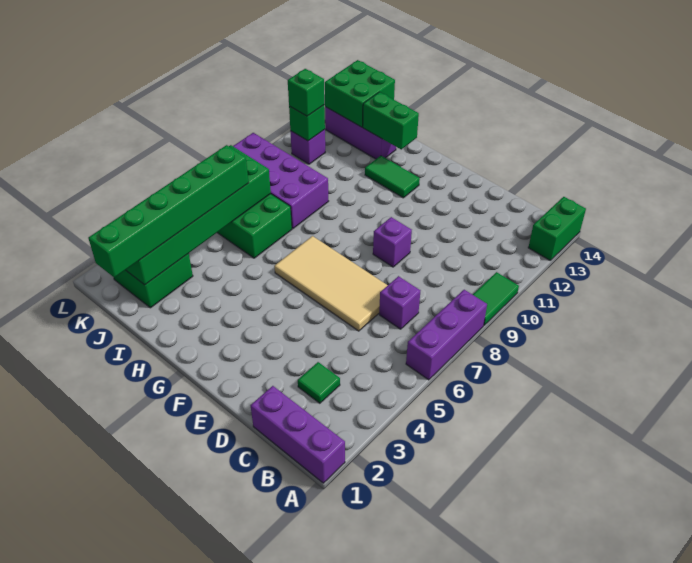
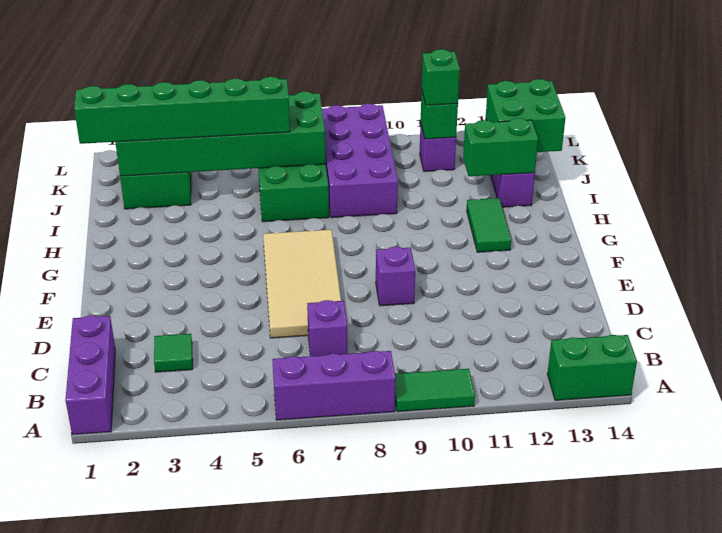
green brick H13:I13 level 2 -> green brick I12:I13 level 2

